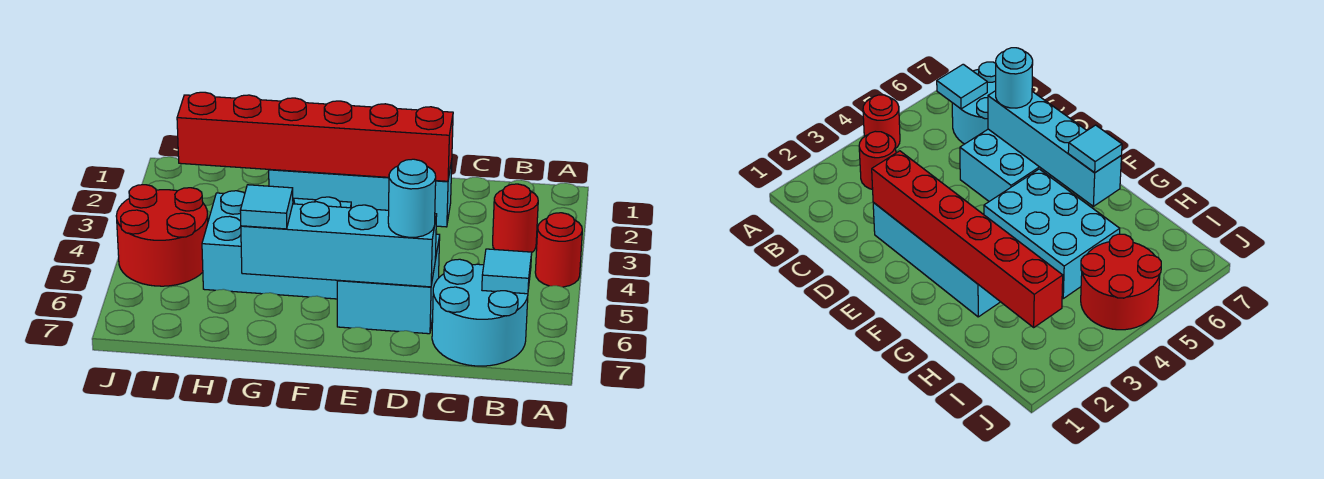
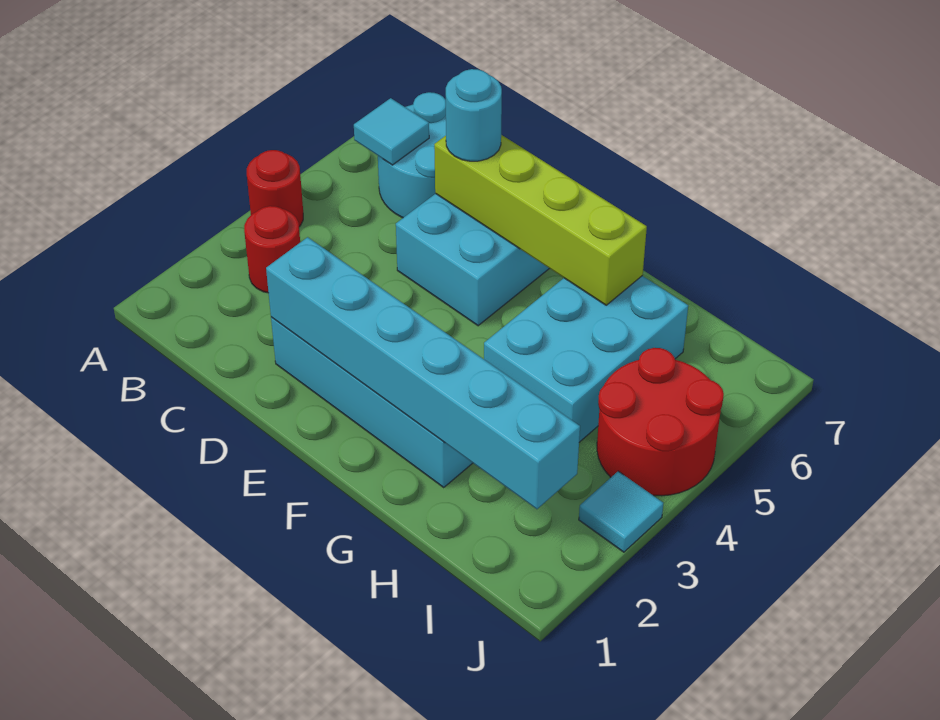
red brick D2:I2 level 2 -> cyan brick D2:I2 level 2
cyan brick D6:G6 level 2 -> lime brick D6:G6 level 2
cyan brick F4:H5 level 1 -> cyan brick G4:H6 level 1
cyan tile G6 level 3 -> cyan tile J3 level 1

